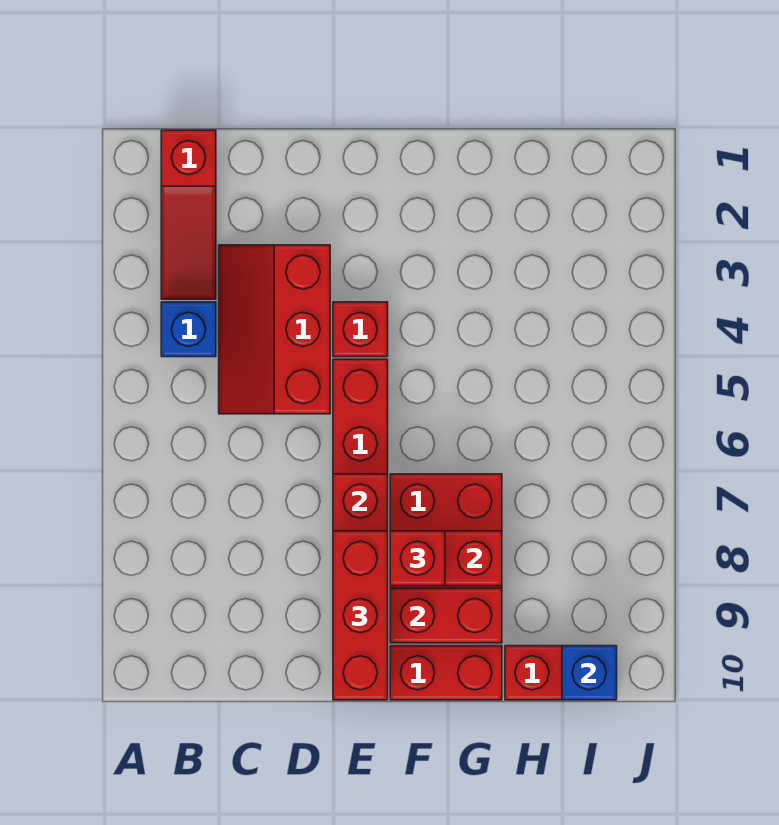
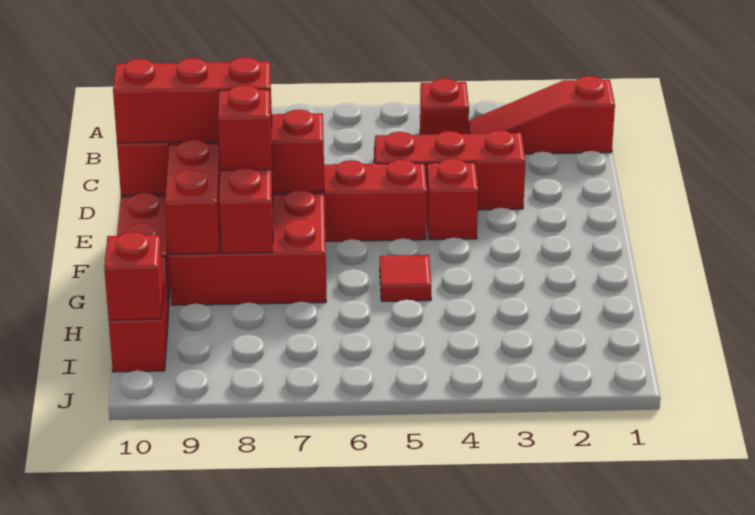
blue brick B4 level 1 -> red brick B4 level 1
none -> red tile G5 level 1
blue brick I10 level 2 -> red brick I10 level 2

